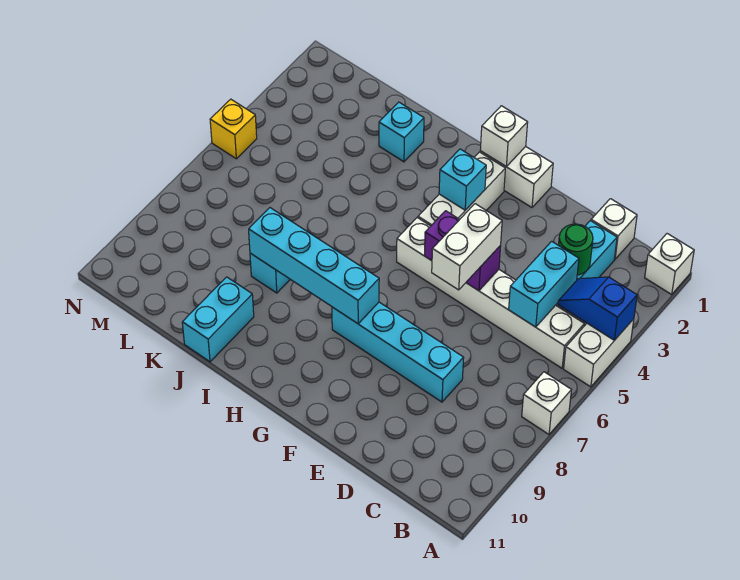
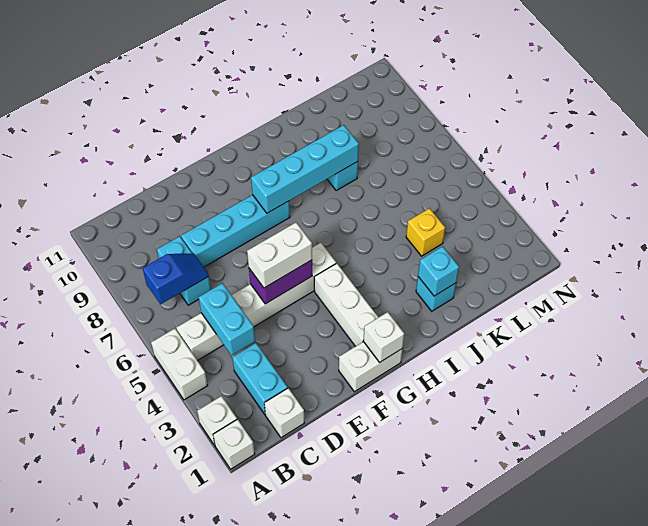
blue slope A4:B4 level 2 top A -> blue slope B7:C7 level 2 top B
white brick A7 level 1 -> white brick A2 level 1
green round brick C3 level 2 -> none
white brick E5:E6 level 3 -> white brick E5:F5 level 3
cyan brick G3 level 2 -> cyan brick J2 level 2
cyan brick J10:J11 level 1 -> cyan brick C7:C8 level 1
yellow brick N5 level 1 -> yellow brick K4 level 1

